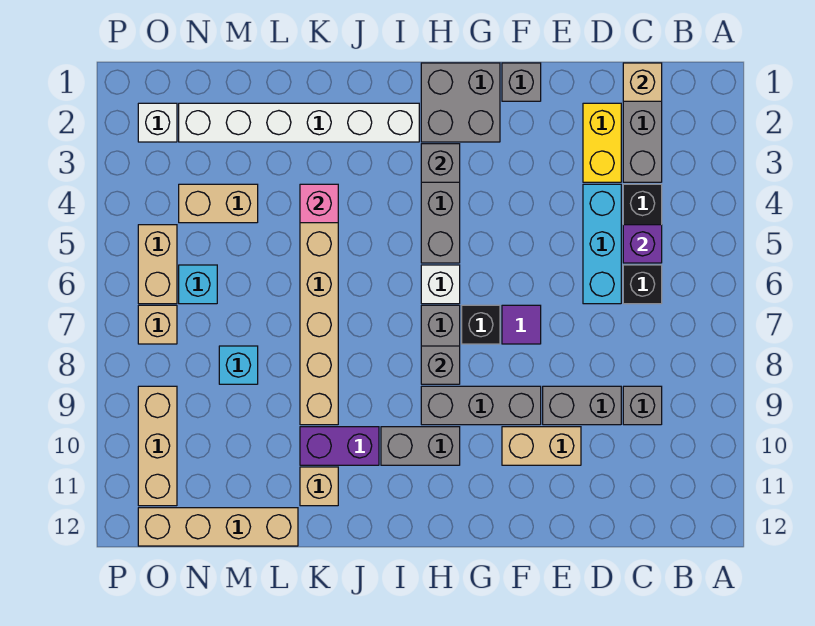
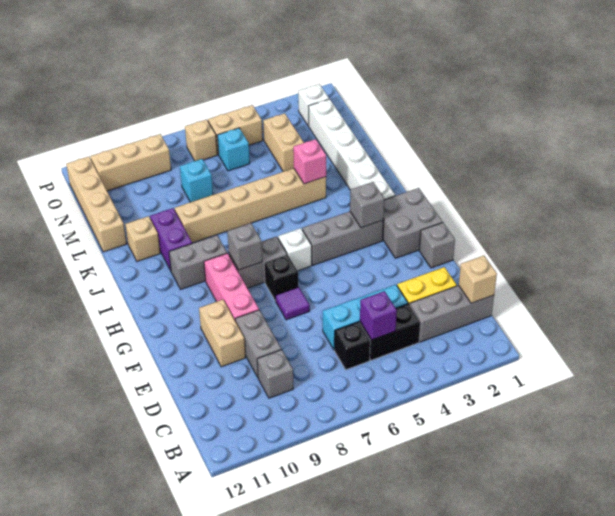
grey brick F9:H9 level 1 -> pink brick F9:H9 level 1
grey brick H10:I10 level 1 -> grey brick I9:I10 level 1

